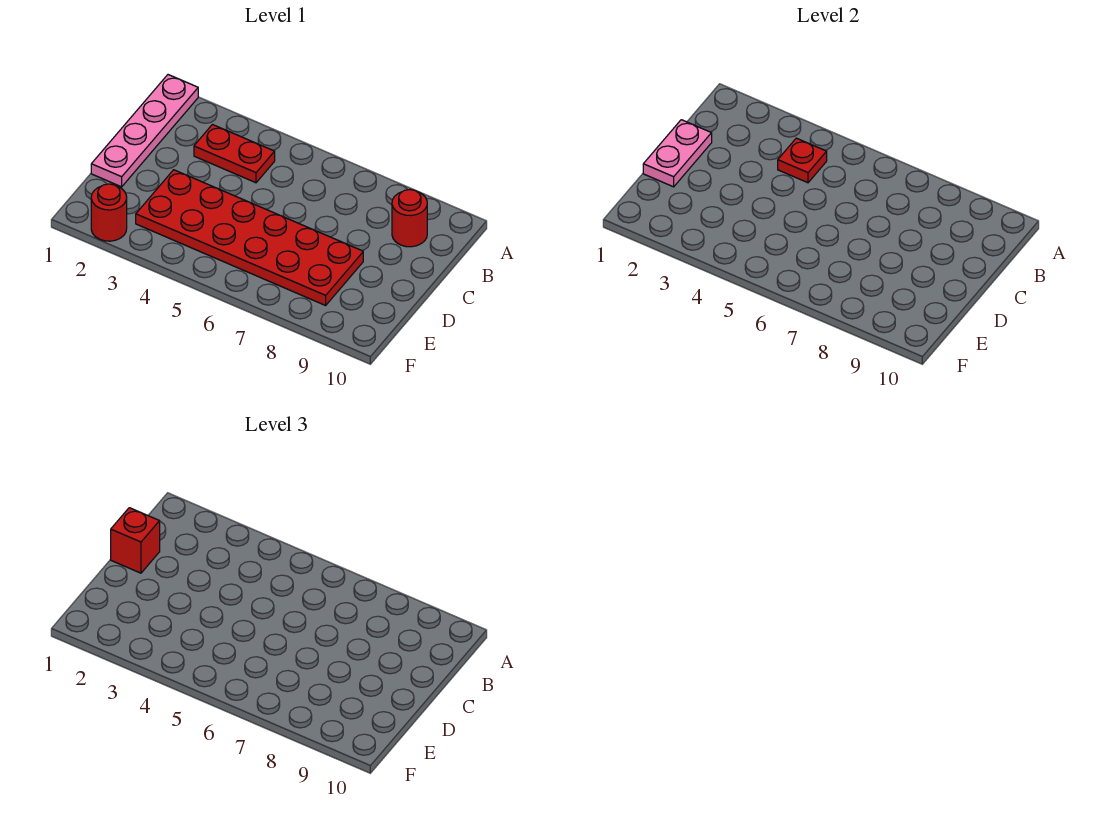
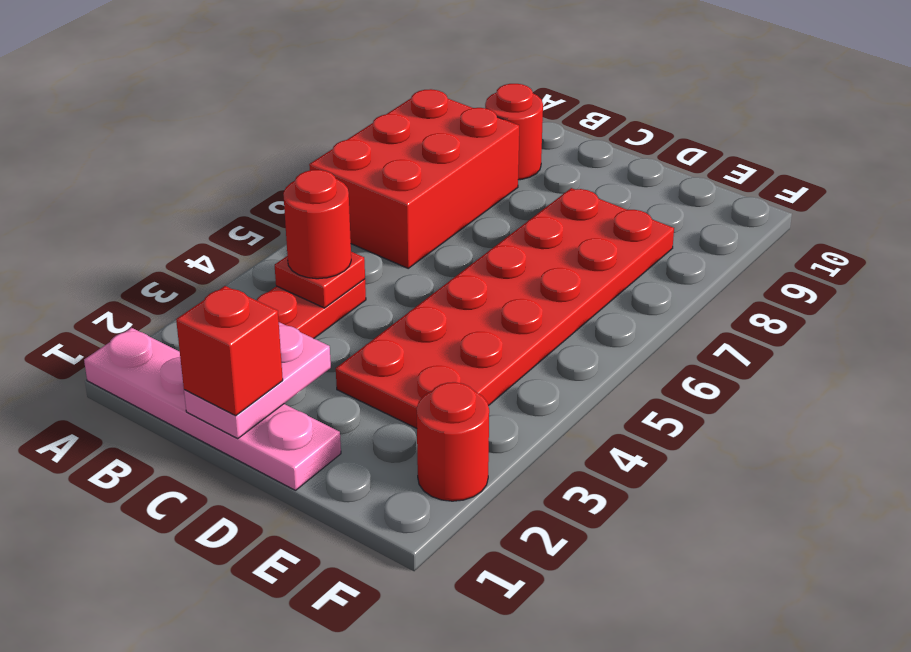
none -> red brick A6:B8 level 1
none -> red round brick B4 level 3
pink plate C1:D1 level 2 -> pink plate C1:C2 level 2

